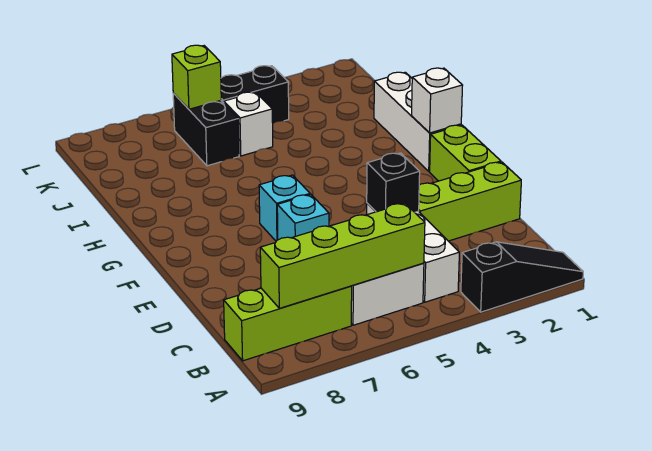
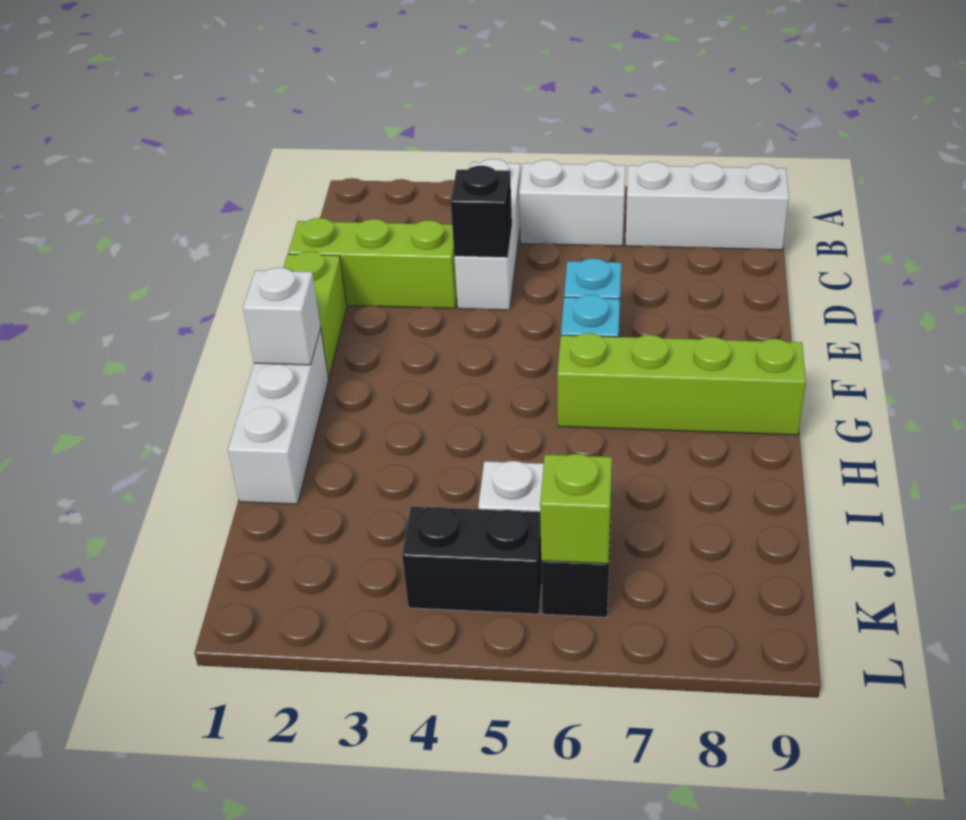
black slope A1:A3 level 1 top 3 -> none
lime brick B5:B8 level 2 -> lime brick G6:G9 level 1
lime brick B7:B9 level 1 -> white brick B7:B9 level 1

